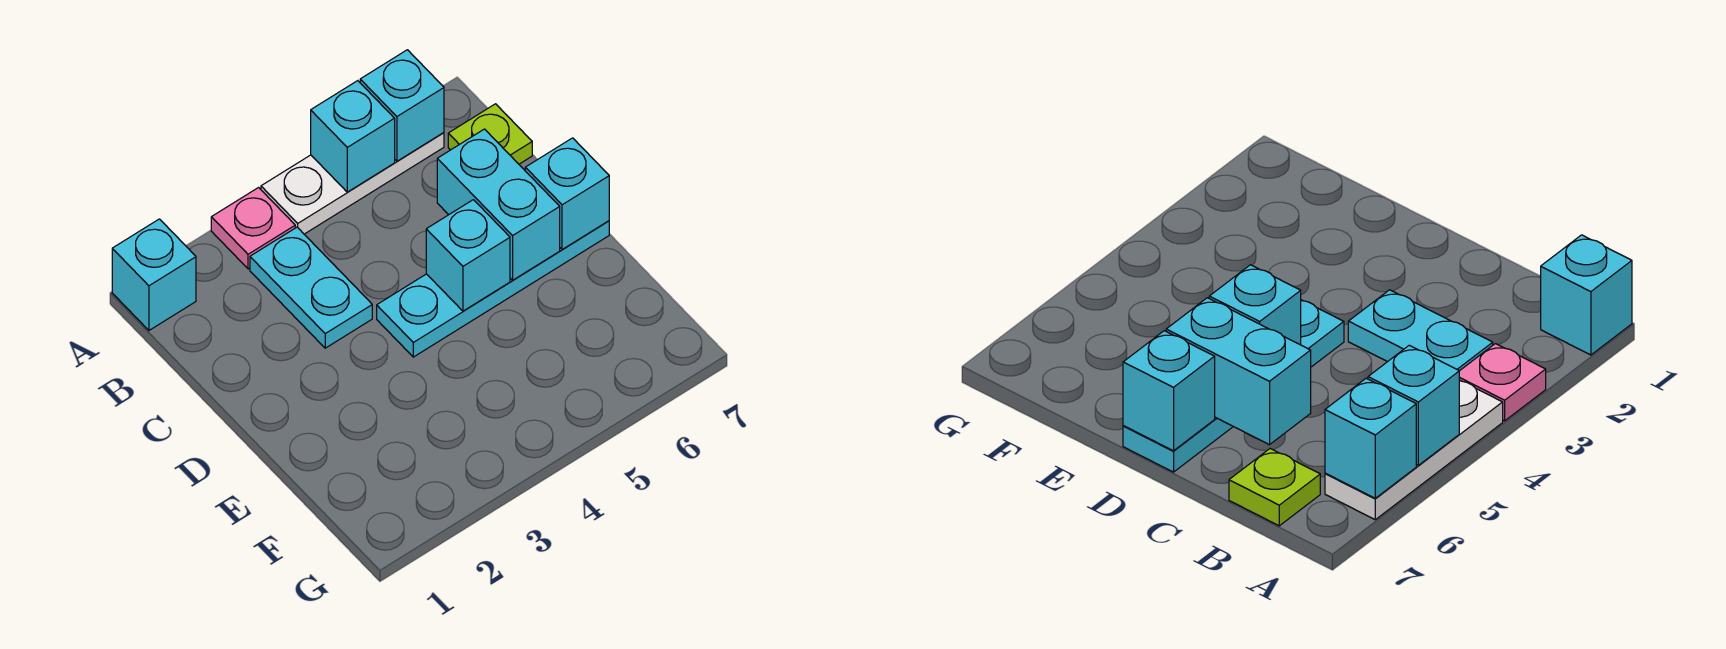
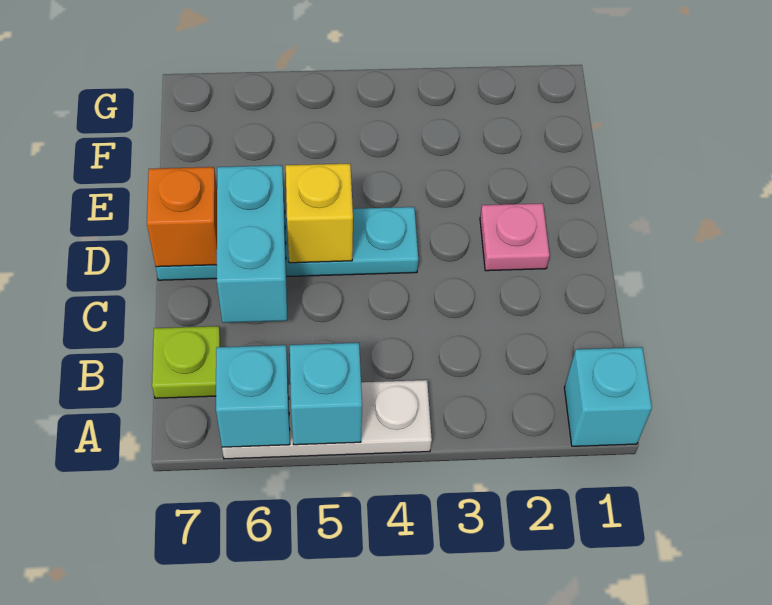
pink plate A3 level 1 -> pink plate D2 level 1
cyan plate B3:C3 level 1 -> none
cyan brick D5 level 2 -> yellow brick D5 level 2
cyan brick D7 level 2 -> orange brick D7 level 2

